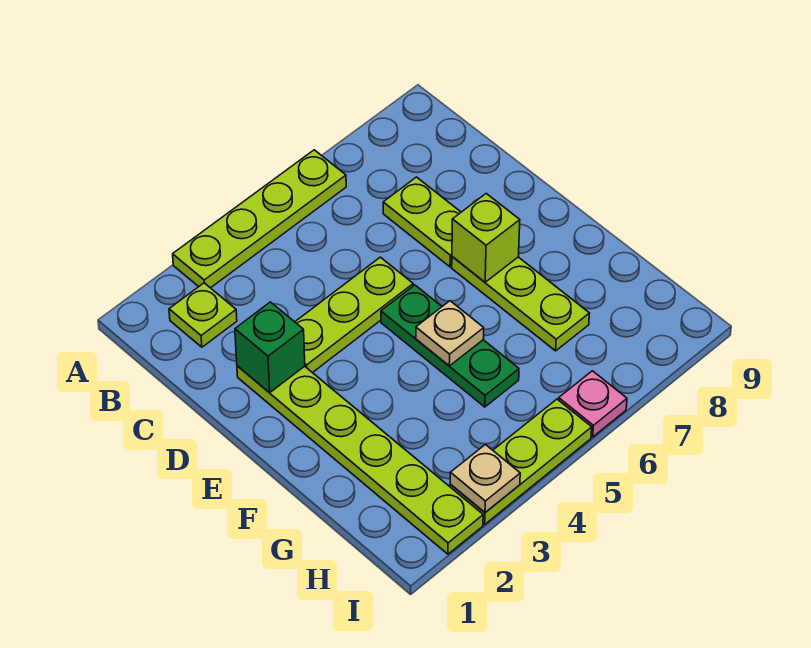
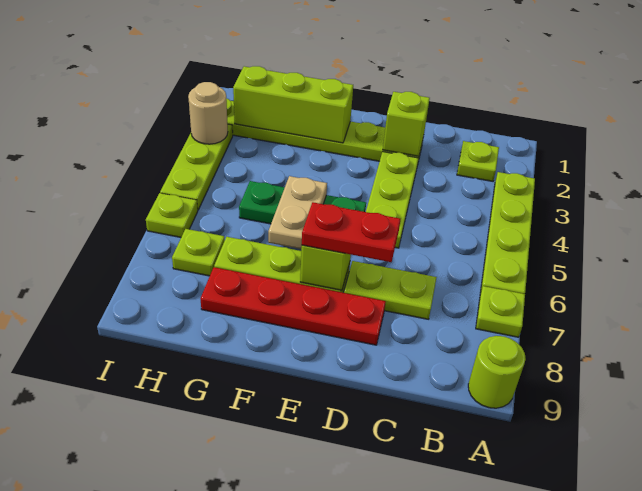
none -> lime plate A7 level 1
none -> lime round brick A9 level 1
green brick D2 level 2 -> lime brick D2 level 2
none -> red plate D7:E7 level 3
none -> red plate D8:G8 level 1
none -> lime brick F2:H2 level 2
tan plate F5 level 2 -> tan plate F5:F6 level 2
none -> lime plate H7 level 1
tan plate I3 level 2 -> tan round brick I3 level 2
pink plate I6 level 1 -> lime plate I6 level 1

